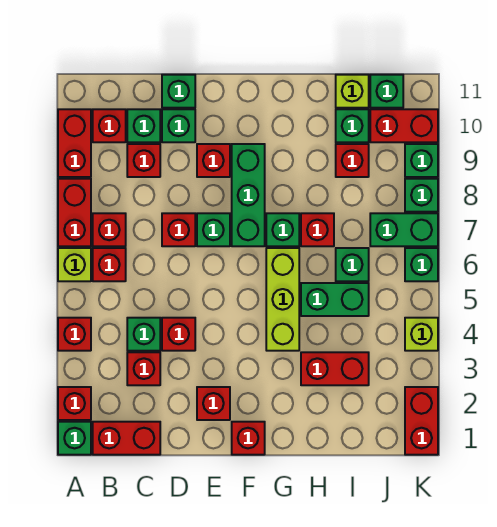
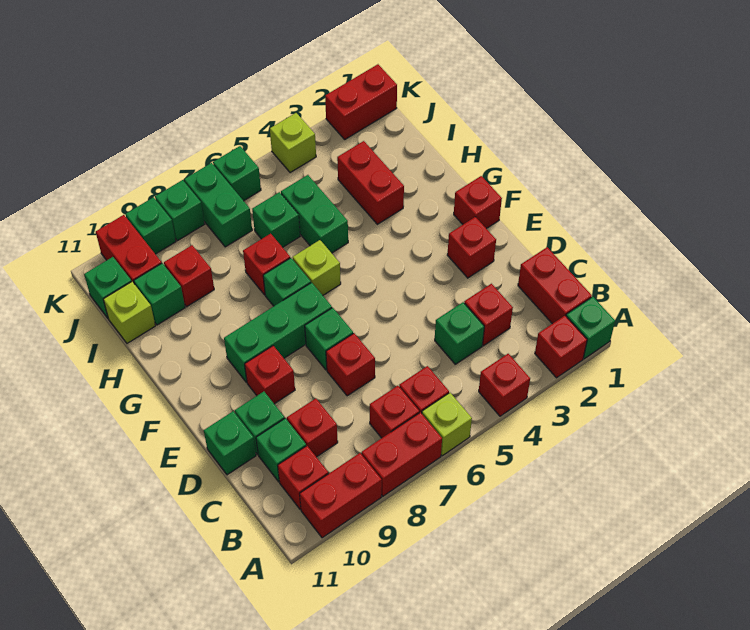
red brick D4 level 1 -> none
lime brick G4:G6 level 1 -> lime brick G6 level 1

